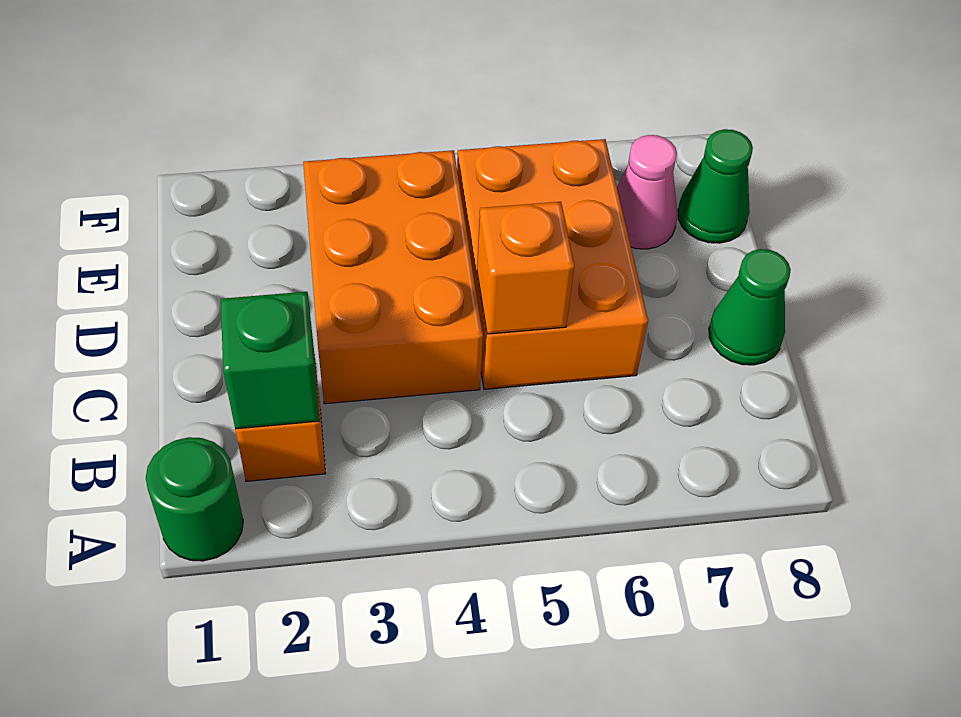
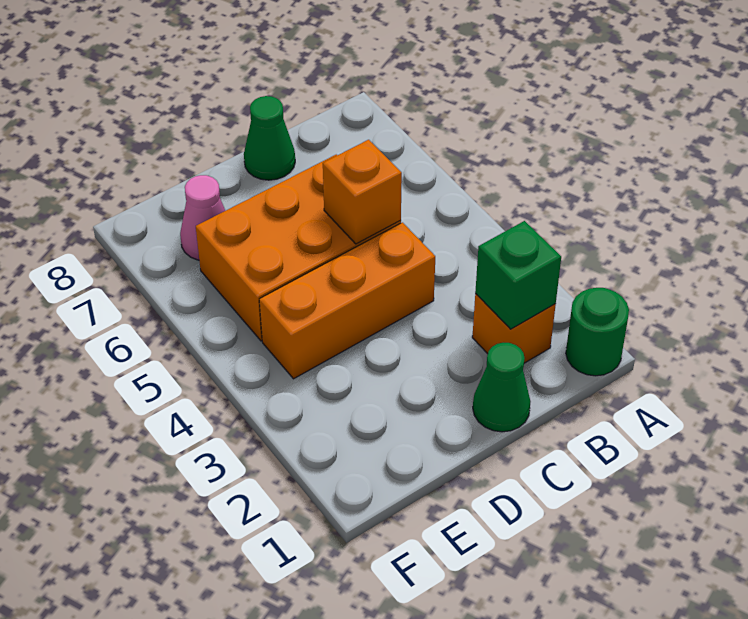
orange brick C3:E4 level 1 -> orange brick C4:E4 level 1
green cone E8 level 1 -> green cone C1 level 1

